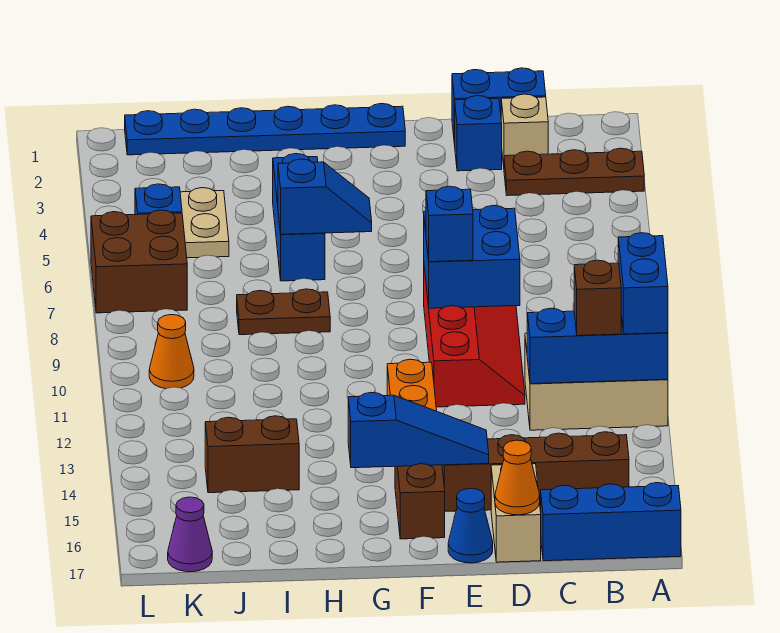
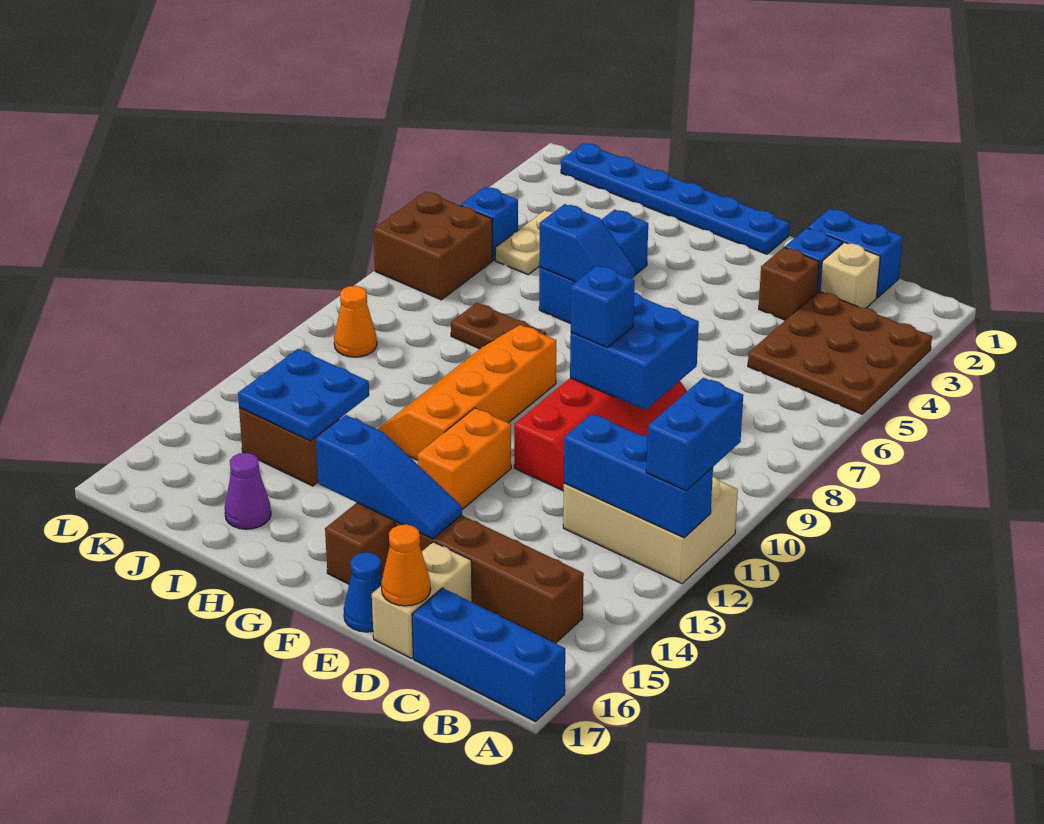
brown plate A3:C3 level 1 -> brown plate A3:C5 level 1
brown brick B12 level 3 -> brown brick D3 level 1
none -> orange slope G9:H12 level 1 top G
none -> blue plate I13:J14 level 2
purple cone K17 level 1 -> purple cone I16 level 1

